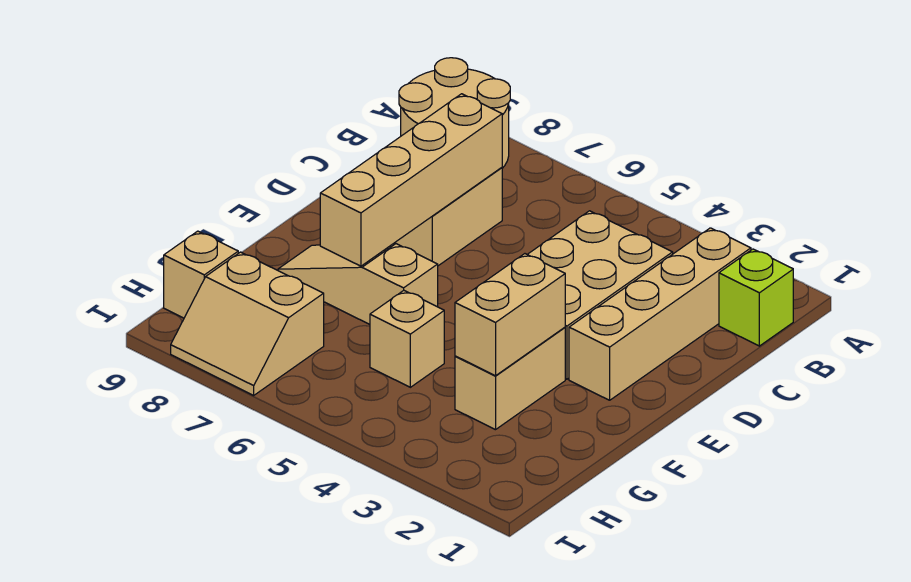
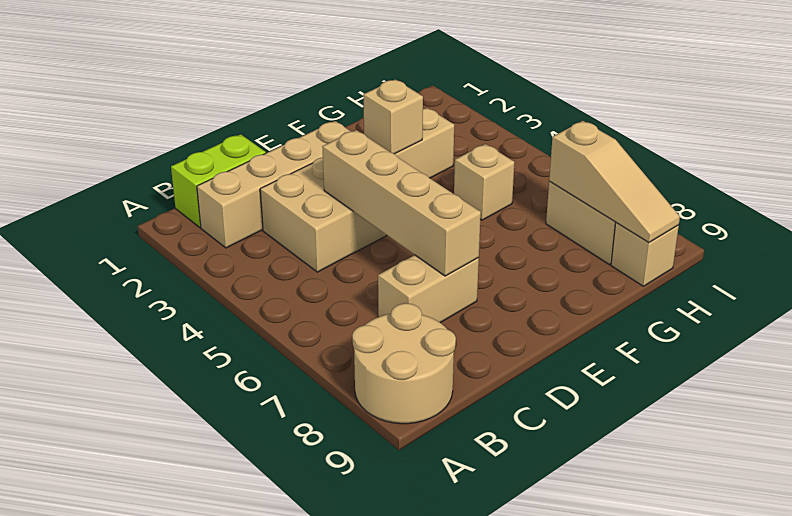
lime brick B1 level 1 -> lime brick B1:C1 level 1
tan brick C7:F7 level 2 -> tan brick D4:D7 level 2
tan brick F3:G3 level 2 -> tan brick F3 level 2
tan slope F6:F8 level 1 top 6 -> tan slope H7:H9 level 2 top 7

